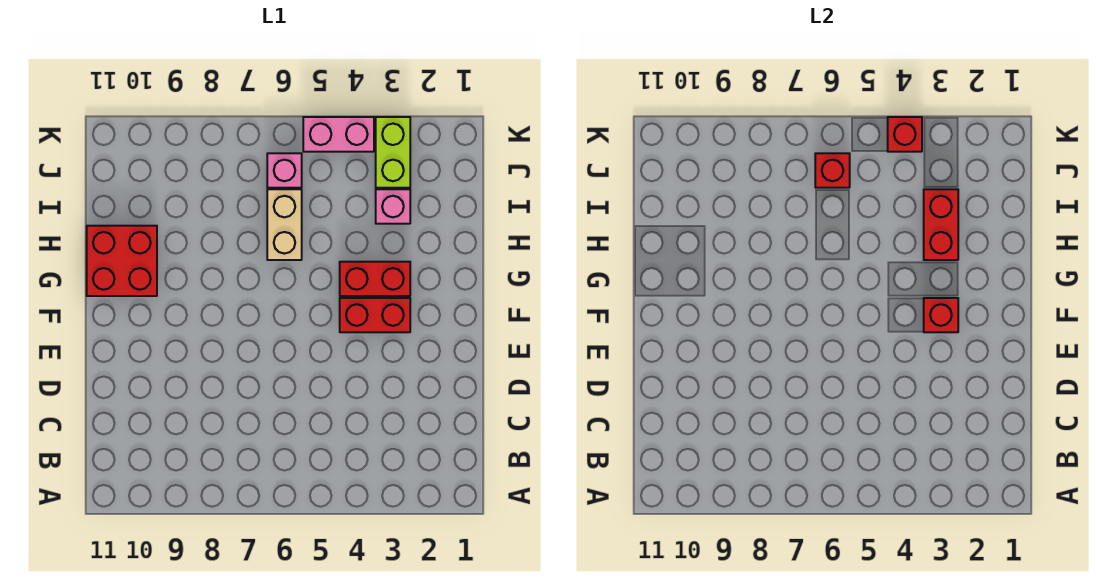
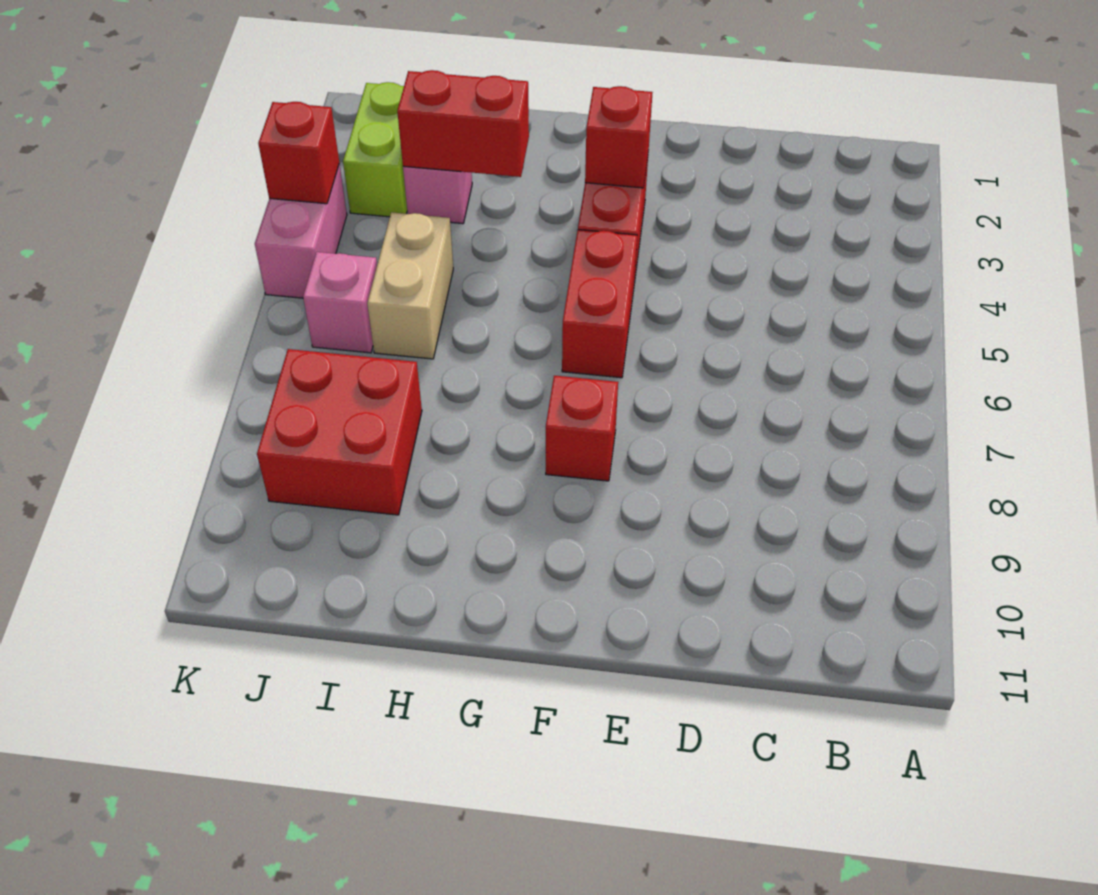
red brick G3:G4 level 1 -> red brick F5:F6 level 1
red brick G10:H11 level 1 -> red brick I8:J9 level 1
tan brick H6:I6 level 1 -> tan brick I5:I6 level 1
lime brick J3:K3 level 1 -> lime brick J2:J3 level 1
red brick J6 level 2 -> red brick F8 level 1

